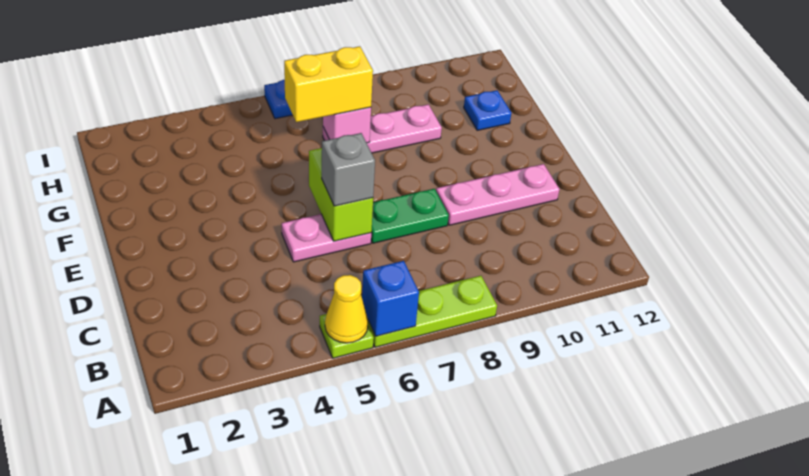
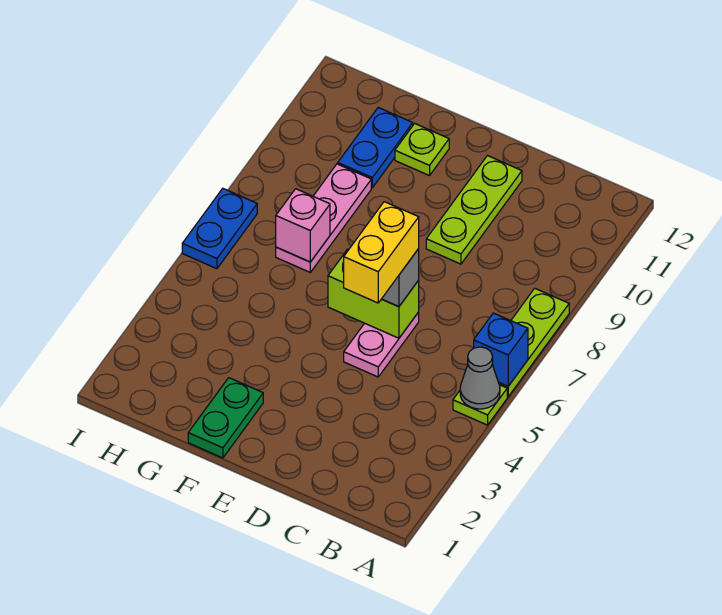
yellow cone A5 level 2 -> grey cone A5 level 2
green plate D7:D8 level 1 -> green plate F1:F2 level 1
pink plate D9:D11 level 1 -> lime plate D9:D11 level 1
none -> lime plate F11 level 1
yellow brick G6:G7 level 3 -> yellow brick D5:D6 level 4
blue plate G11 level 1 -> blue plate G10:G11 level 1

